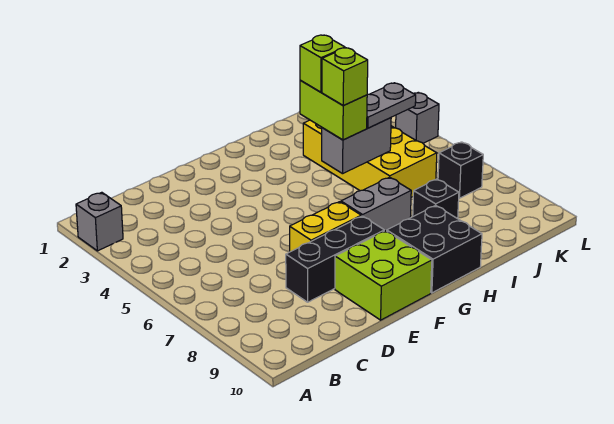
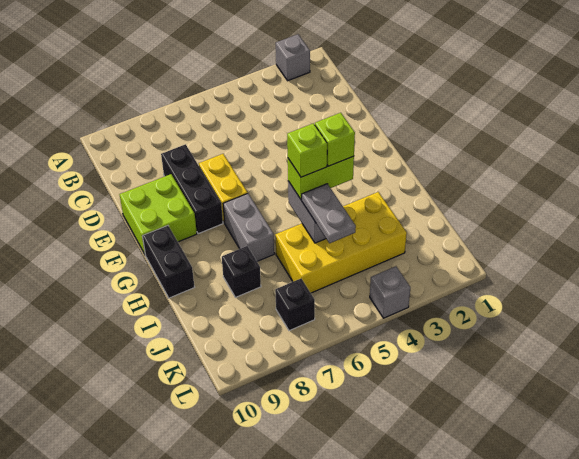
black brick G9:H10 level 1 -> black brick G10:H10 level 1

